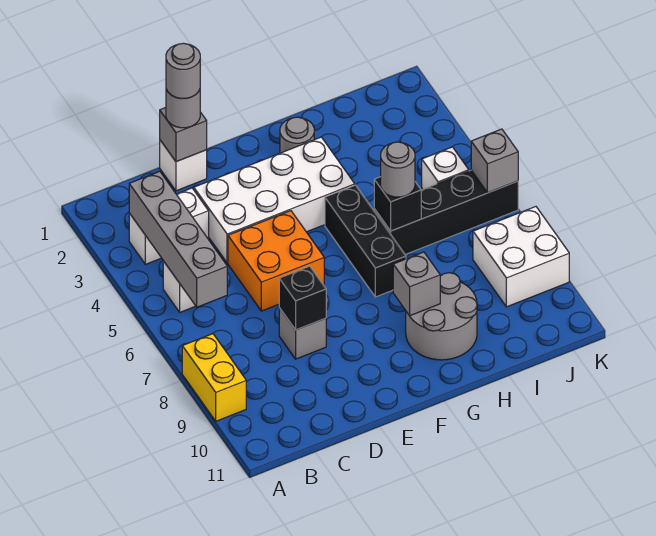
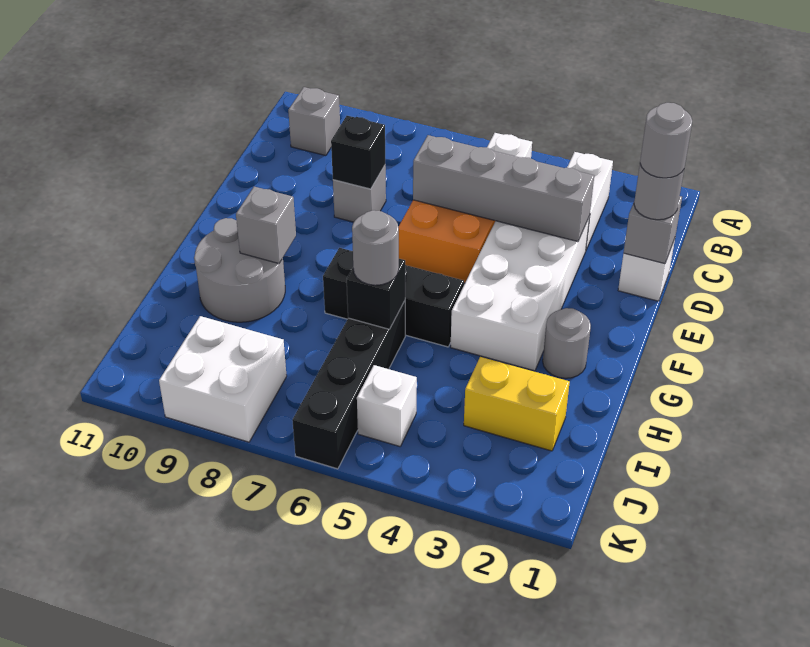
yellow brick A8:A9 level 1 -> yellow brick I2:I3 level 1
grey brick B3:B6 level 2 -> grey brick D3:D6 level 2
grey brick K6 level 2 -> grey brick B10 level 1

